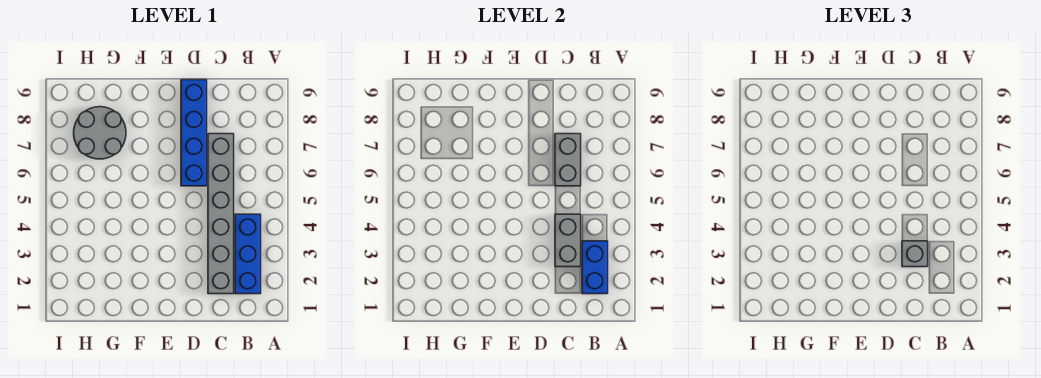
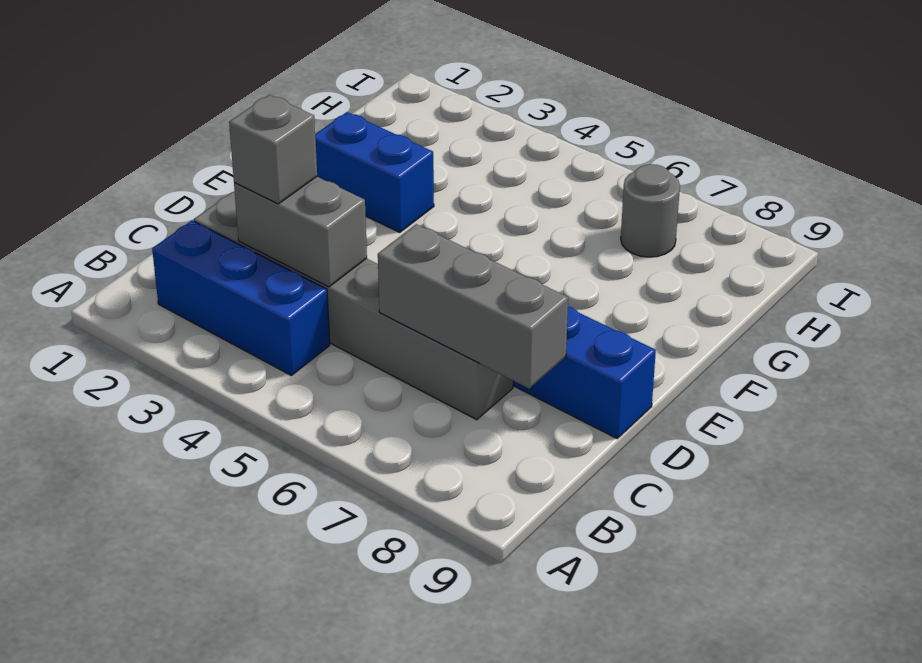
blue brick B2:B3 level 2 -> blue brick F2:F3 level 1
grey brick C6:C7 level 2 -> grey brick C6:C8 level 2
grey round brick G7:H8 level 1 -> grey round brick H7 level 1

